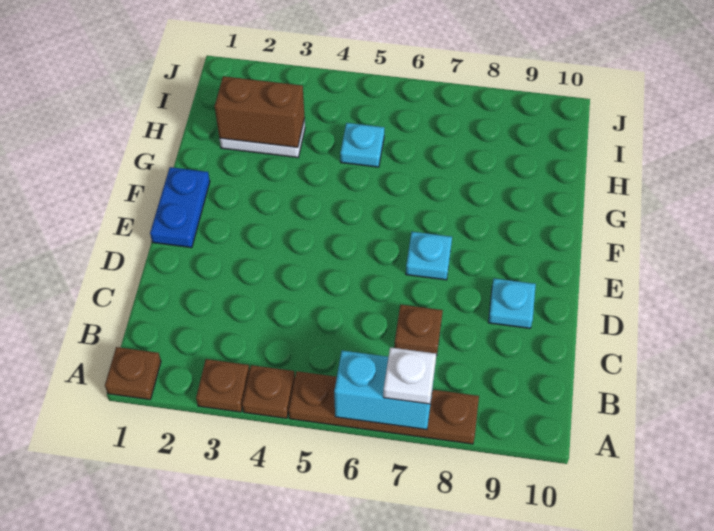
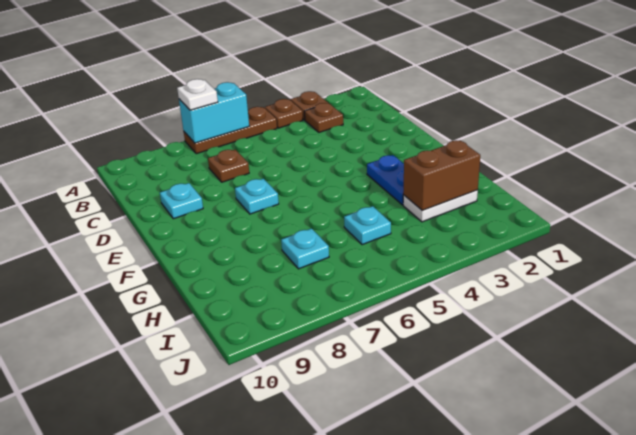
brown plate A1 level 1 -> brown plate B3 level 1
brown plate A5:A8 level 1 -> brown plate A5:A7 level 1
blue plate E1:F1 level 1 -> blue plate F3:G3 level 1
none -> cyan plate H7 level 1

